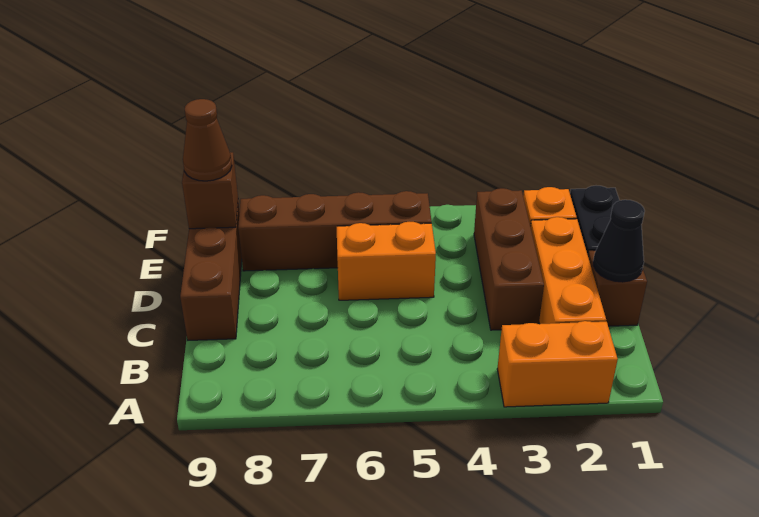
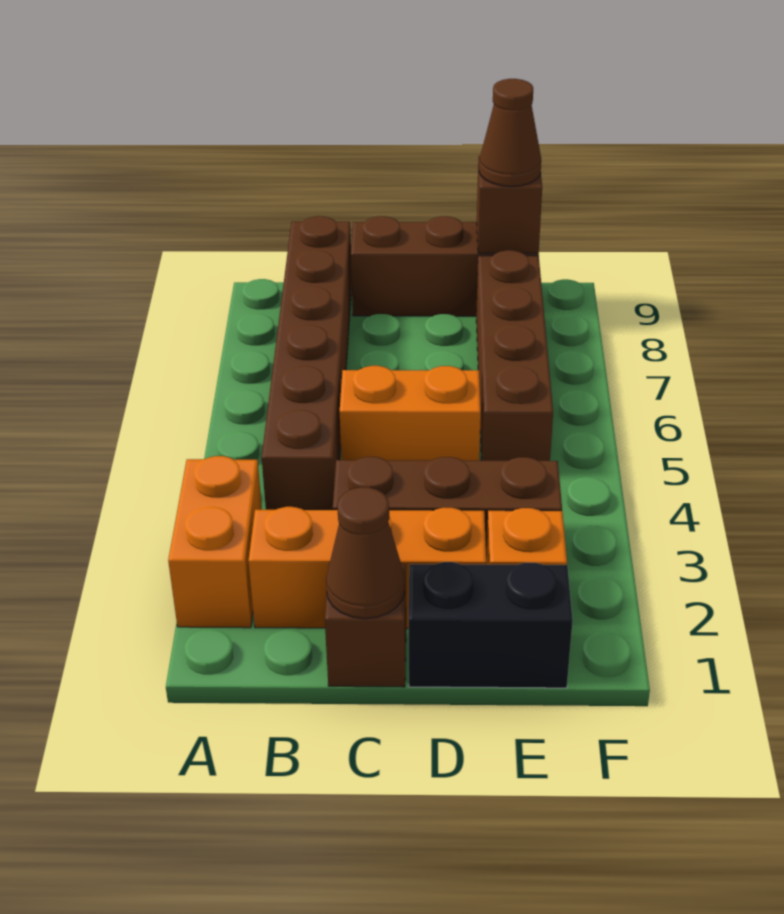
none -> brown brick B4:B9 level 1
black cone C1 level 2 -> brown cone C1 level 2
orange brick D5:D6 level 1 -> orange brick C5:D5 level 1

